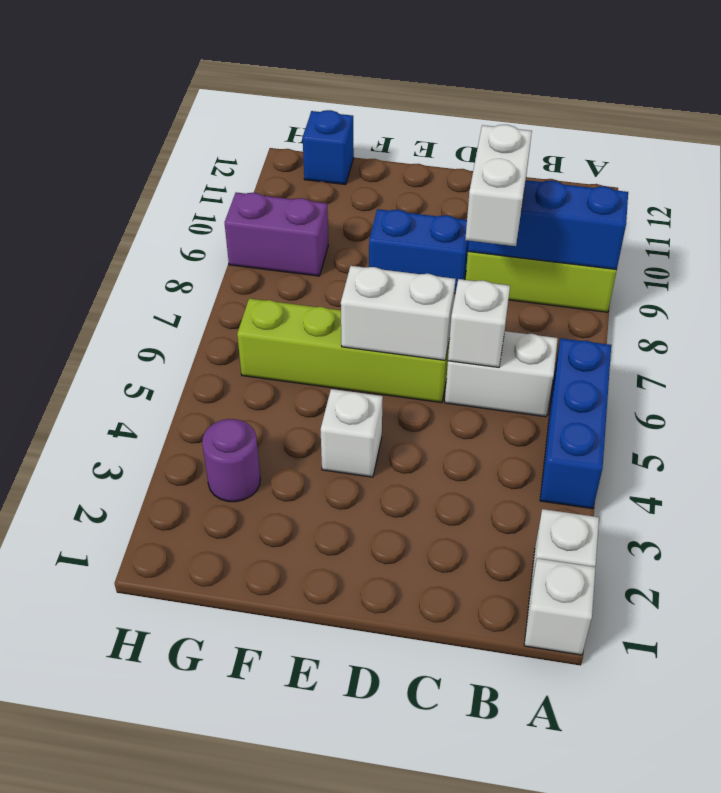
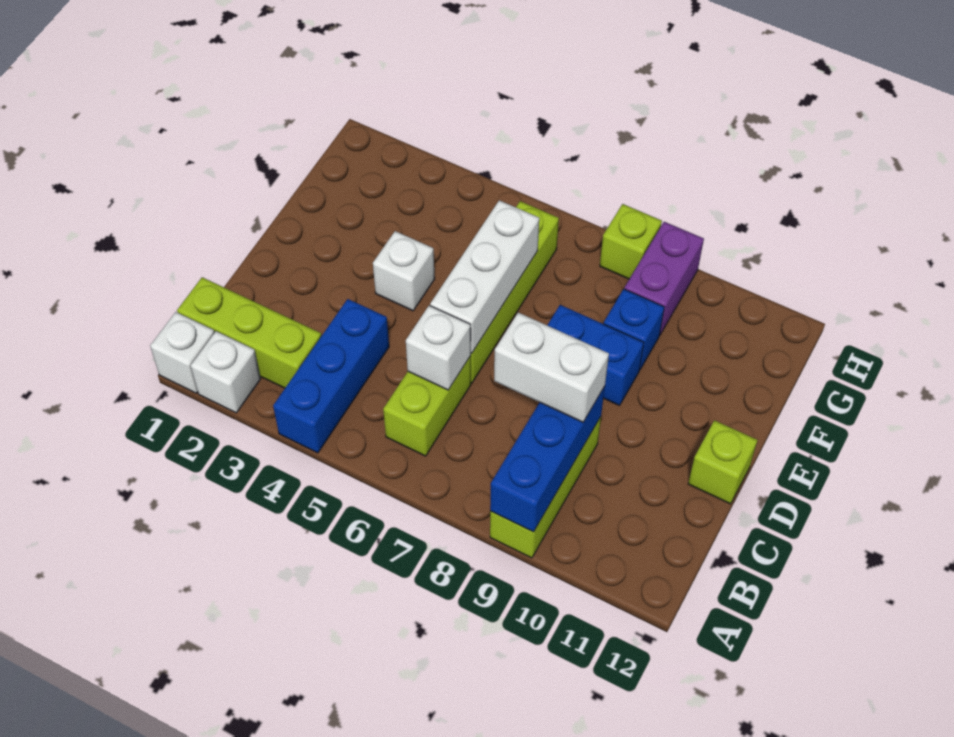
blue brick A4:A6 level 1 -> blue brick A4:C4 level 1
none -> lime brick B1:B3 level 1
white brick B6:C6 level 1 -> lime brick B6:C6 level 1
white brick D6:E6 level 2 -> white brick D6:F6 level 2
blue brick D9:E9 level 1 -> blue brick E8:E9 level 1
none -> lime brick D12 level 1
purple round brick G3 level 1 -> none
blue brick G12 level 1 -> blue brick F9 level 1
none -> lime brick H8 level 1

